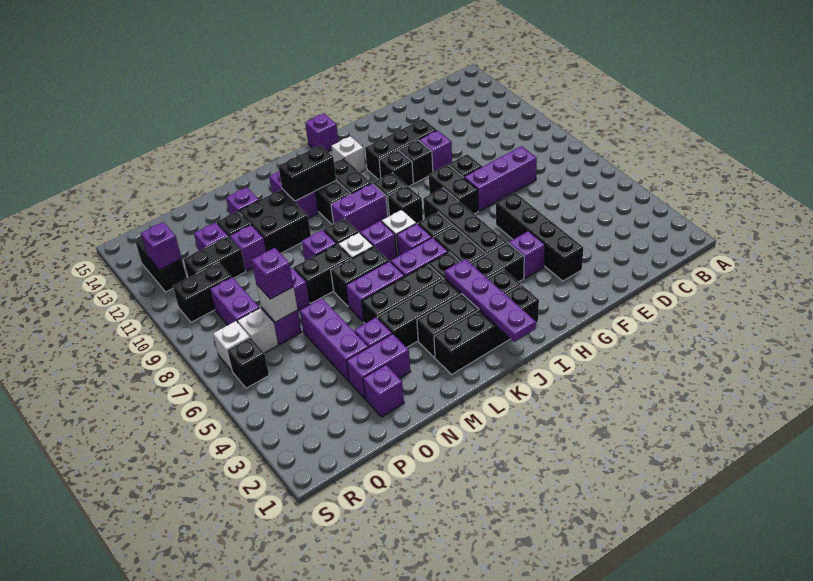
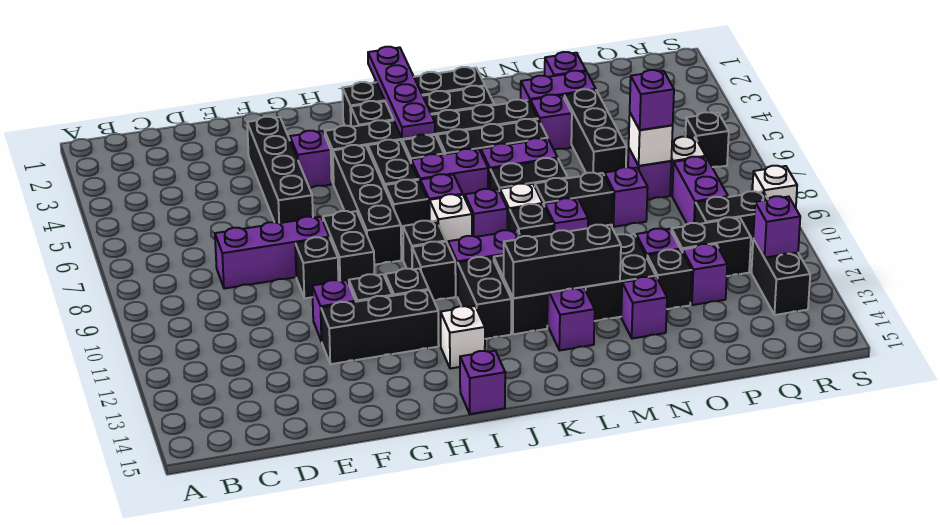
black brick K12:L12 level 2 -> black brick K12:M12 level 2
purple brick O4:O6 level 1 -> black brick O4:O6 level 1
white brick R7 level 1 -> white brick S9 level 1

